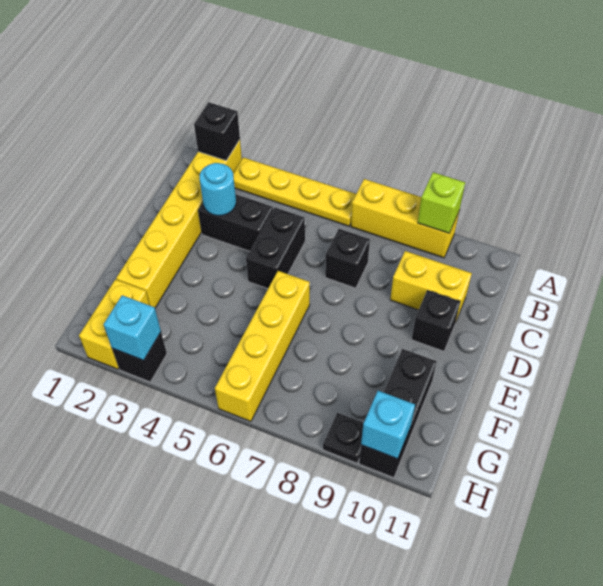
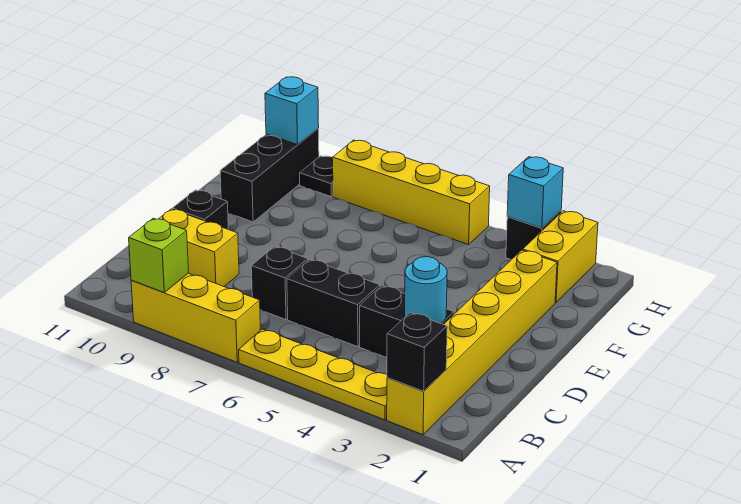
black brick C5:D5 level 1 -> black brick C5:C6 level 1
yellow brick E6:H6 level 1 -> yellow brick H5:H8 level 1

